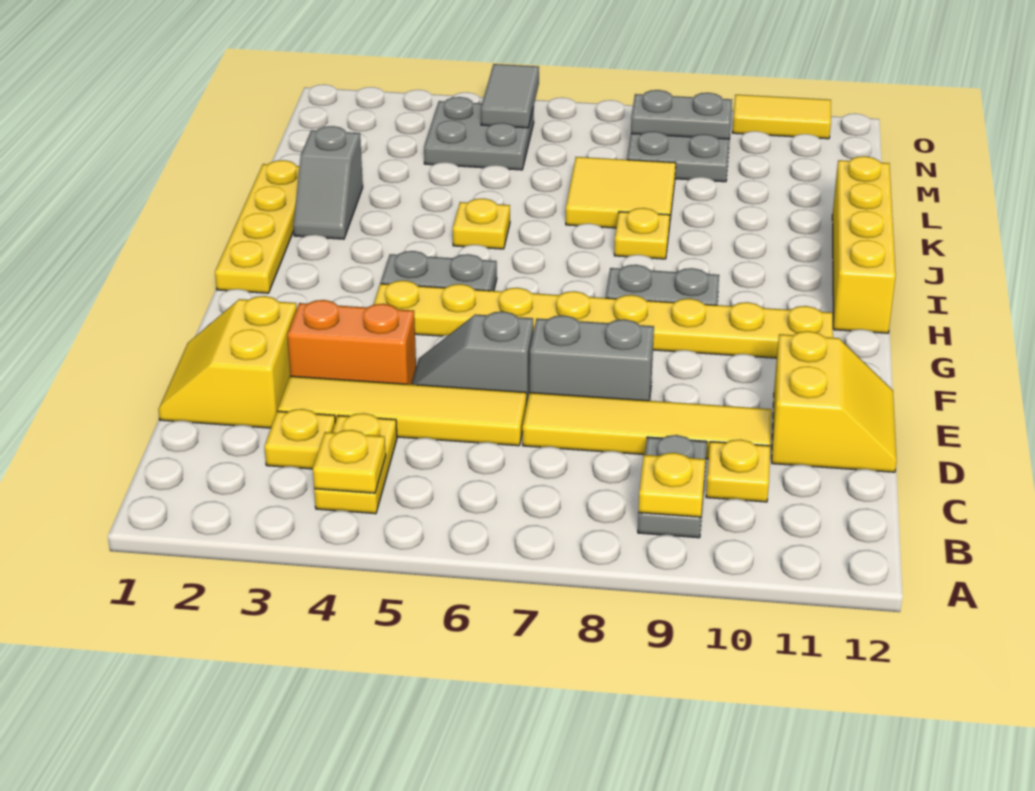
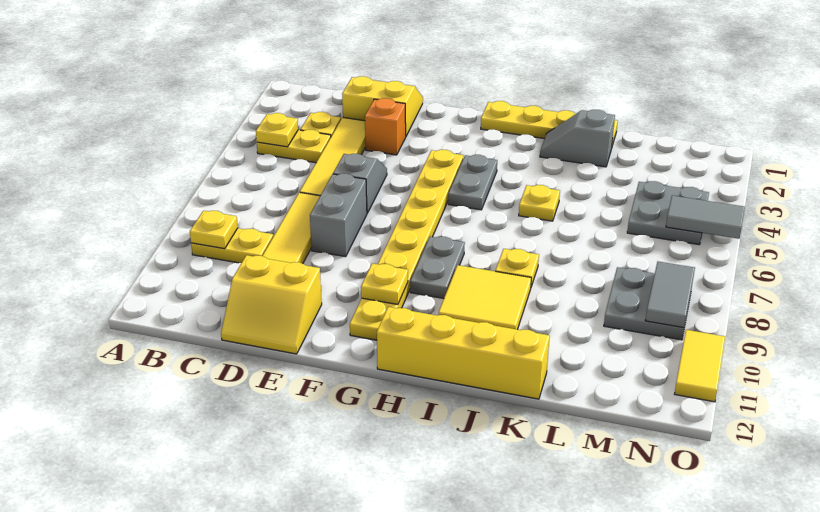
grey plate B9:C9 level 1 -> yellow plate B9:C9 level 1
yellow plate C10 level 1 -> yellow plate G10 level 2
orange brick E3:E4 level 1 -> orange brick E3 level 1
yellow tile K7:L8 level 1 -> yellow tile I9:J10 level 1
grey plate N8:N9 level 2 -> grey tile N8:N9 level 2

